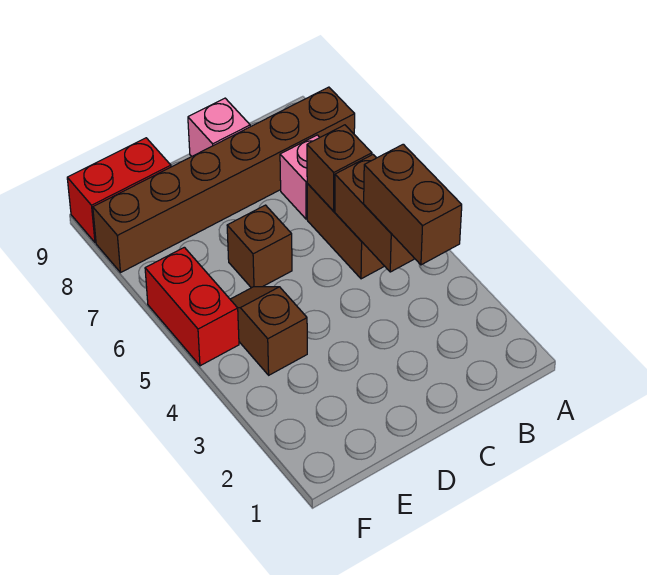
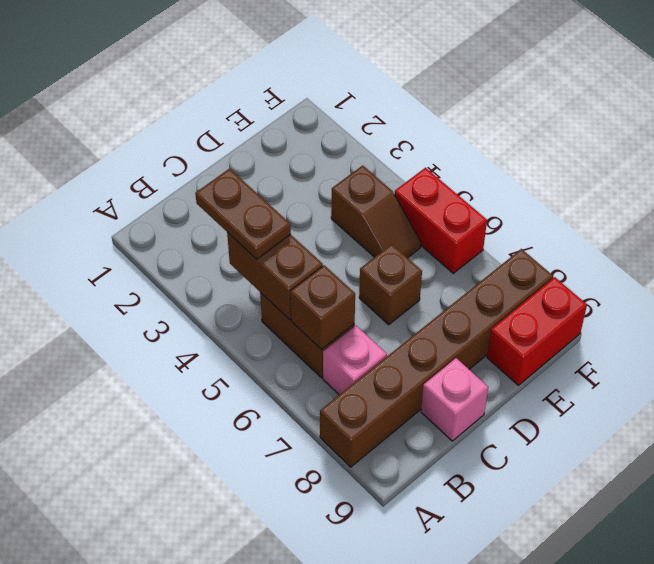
brown brick B3:B4 level 3 -> brown plate B3:B4 level 3

